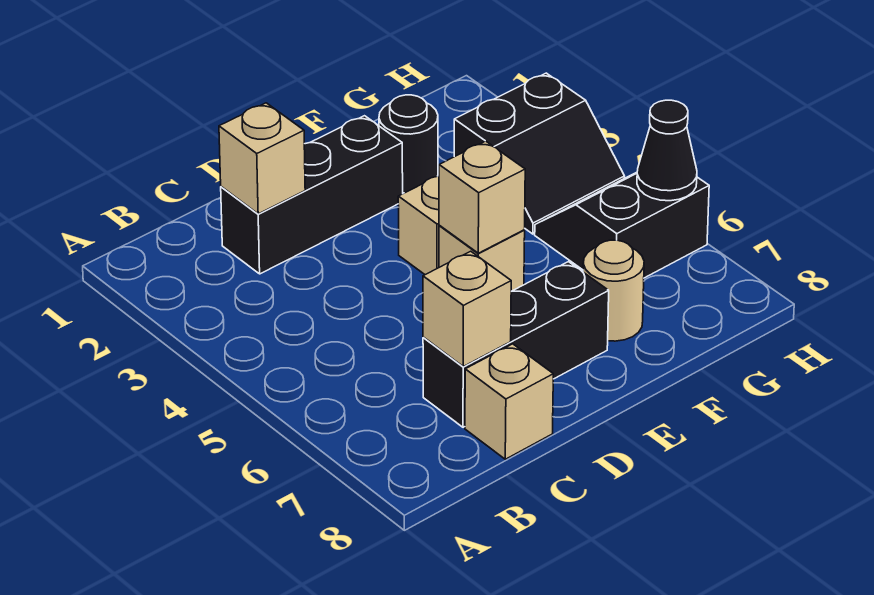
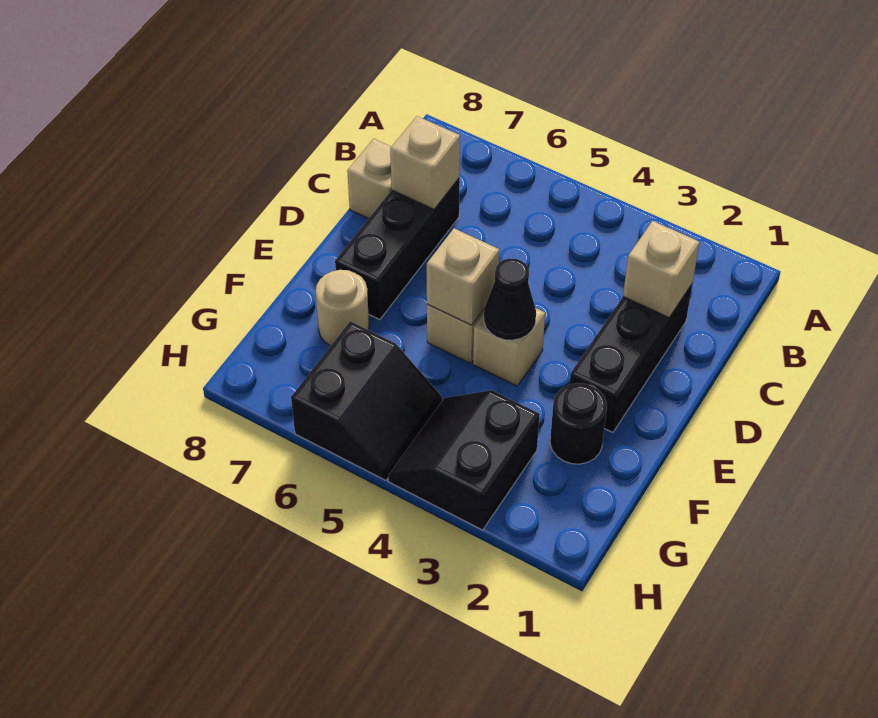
black cone H6 level 2 -> black cone E4 level 2

